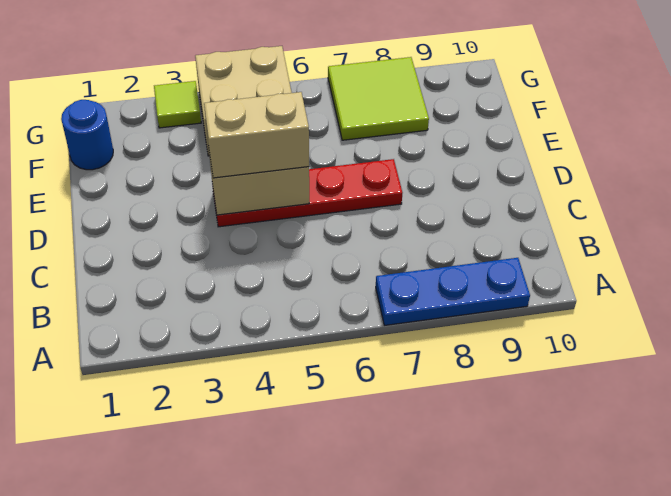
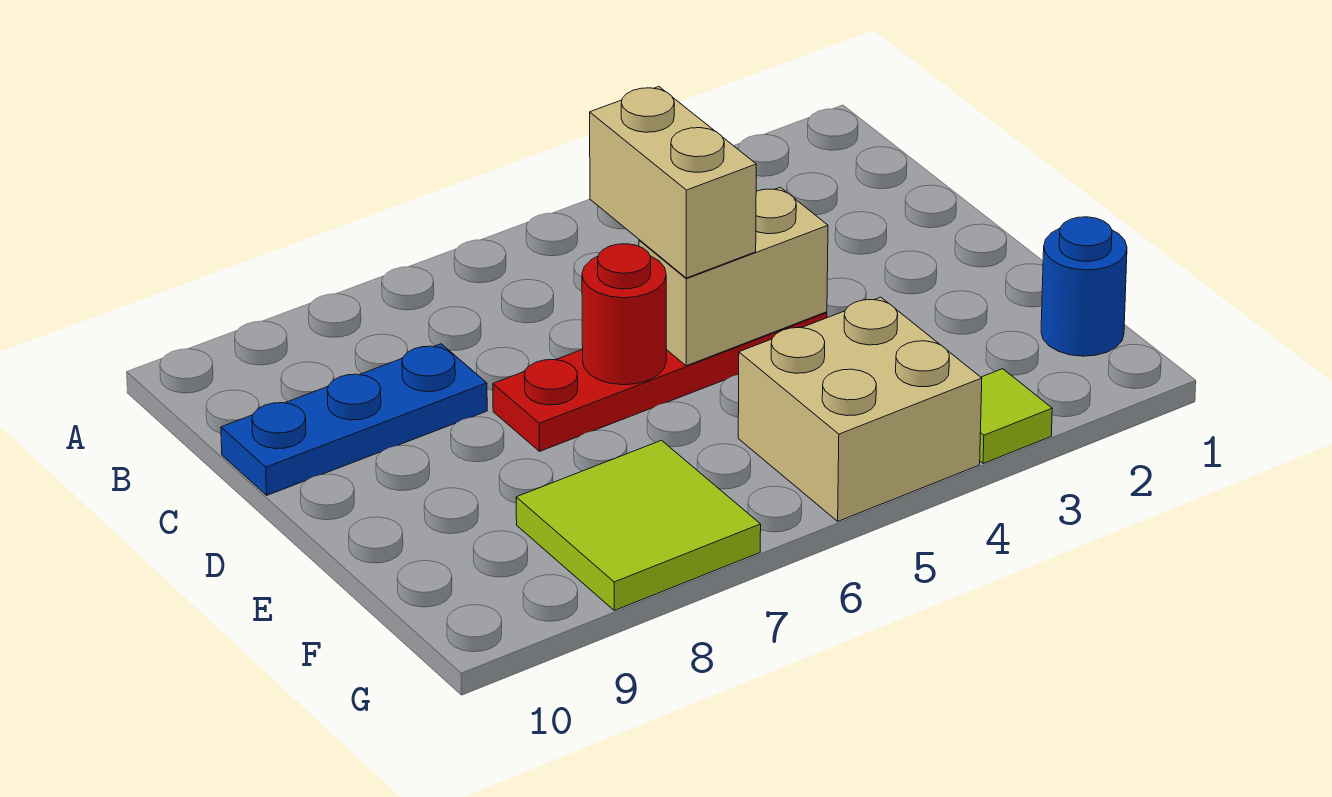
blue plate A7:A9 level 1 -> blue plate C8:C10 level 1
tan brick D4:D5 level 3 -> tan brick C5:D5 level 3
none -> red round brick D6 level 2

